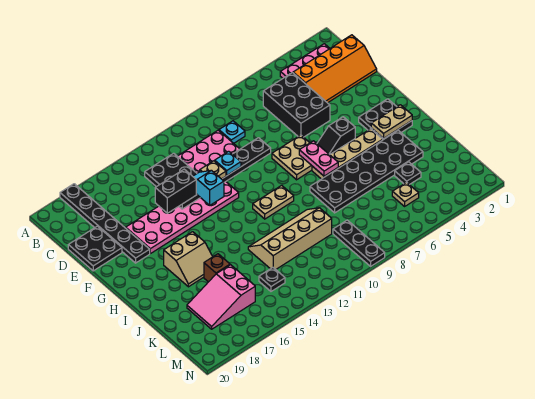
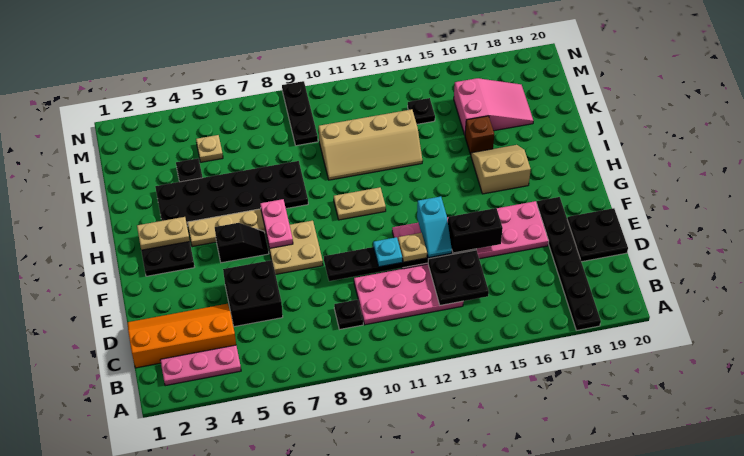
black brick C5:E6 level 1 -> black brick D5:E6 level 1
cyan plate C9 level 1 -> black plate C9 level 1

